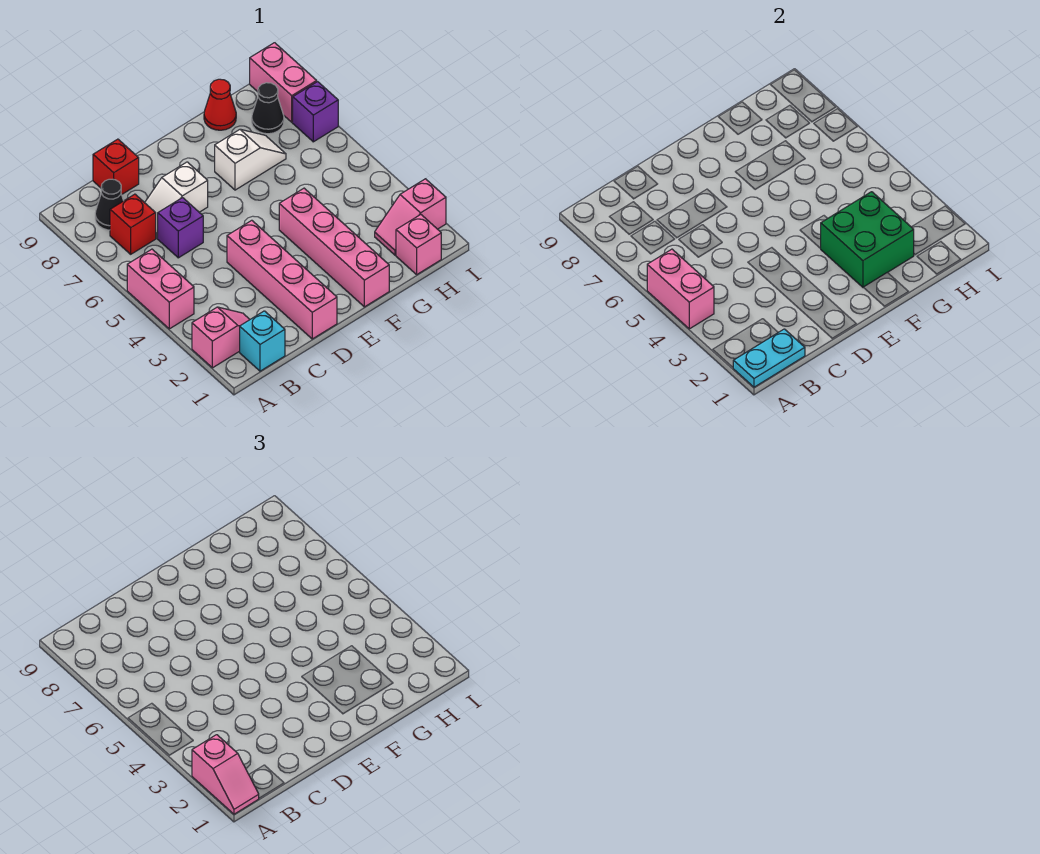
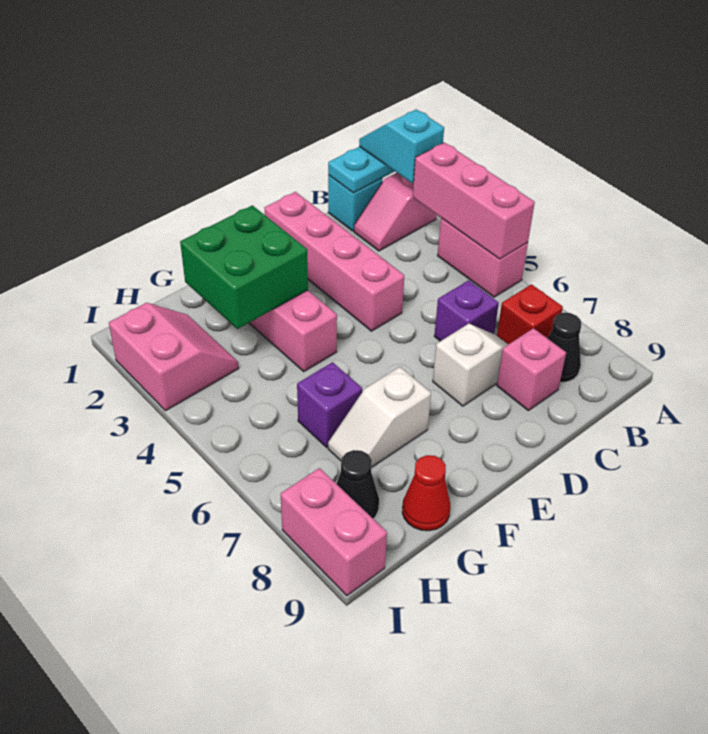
pink slope A1:A2 level 3 top 2 -> cyan slope A1:A2 level 3 top 2
pink brick A4:A5 level 2 -> pink brick A3:A5 level 2
red brick C9 level 1 -> none
pink brick H1 level 1 -> pink brick C8 level 1
pink slope H2:I2 level 1 top I -> pink slope H2:I3 level 1 top I
purple brick I7 level 1 -> purple brick G6 level 1

